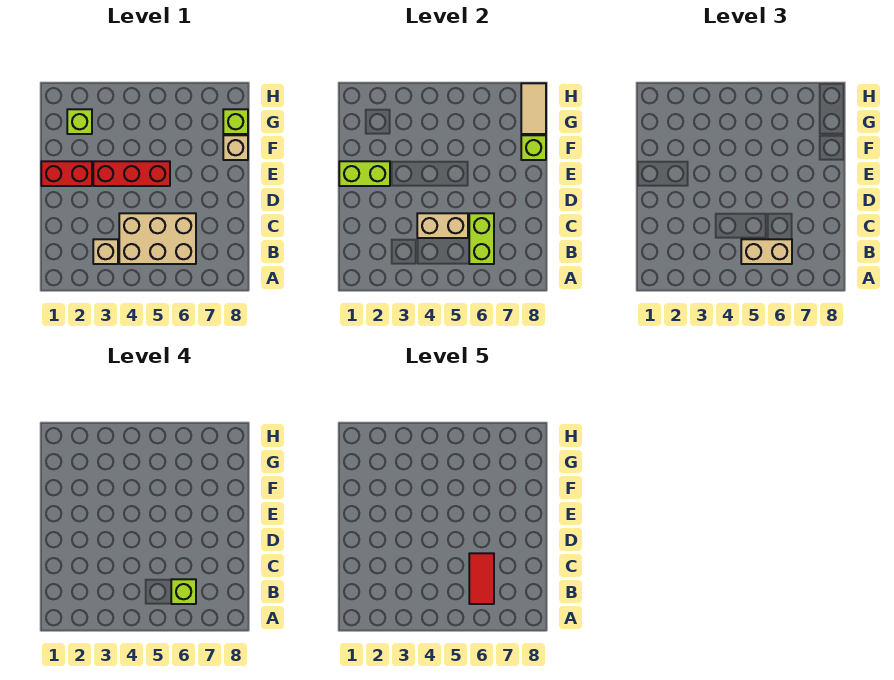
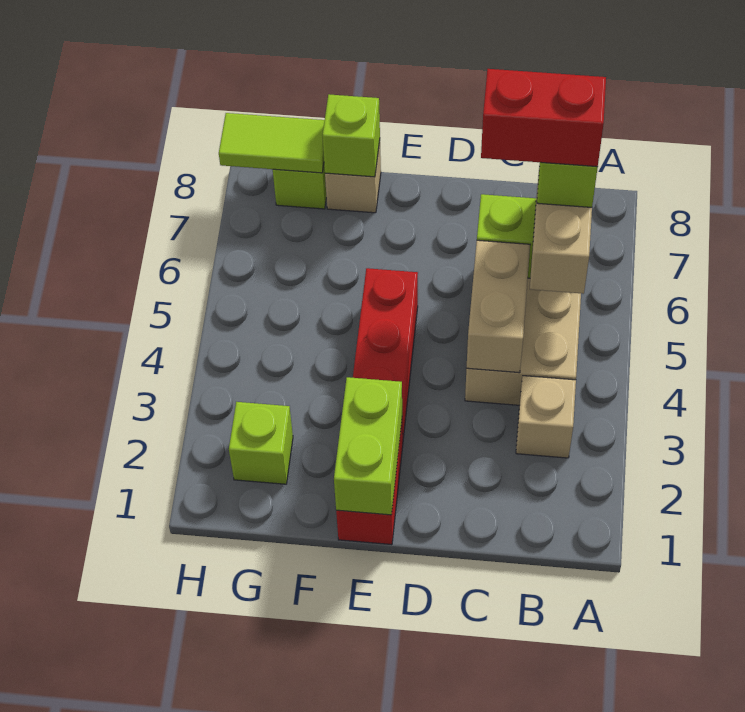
red tile B6:C6 level 5 -> red brick B6:C6 level 5
tan tile G8:H8 level 2 -> lime tile G8:H8 level 2

